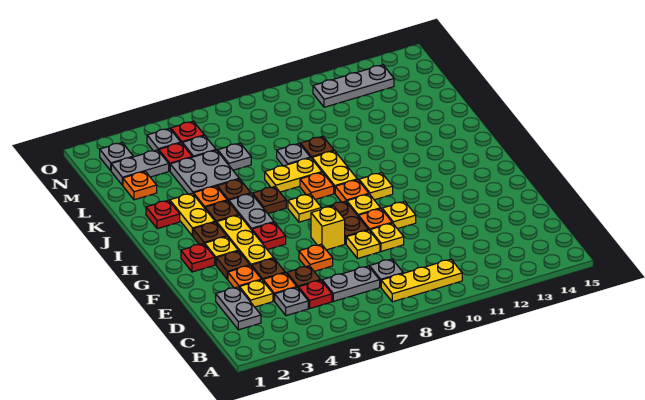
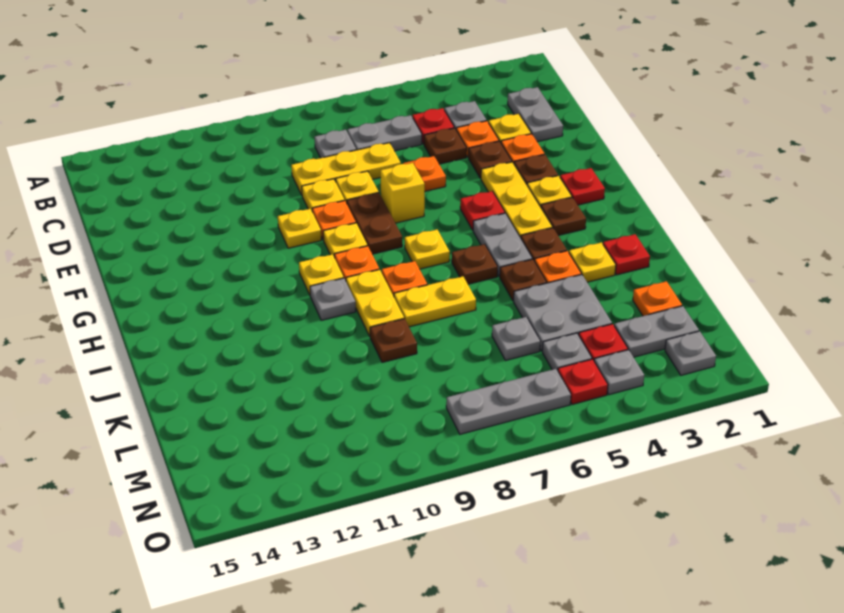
yellow plate B8:B10 level 1 -> yellow plate D7:D9 level 1
yellow plate I3:J3 level 1 -> yellow plate J3 level 1
grey plate K8 level 1 -> grey plate I10 level 1
grey plate N11:N13 level 1 -> grey plate N6:N8 level 1

